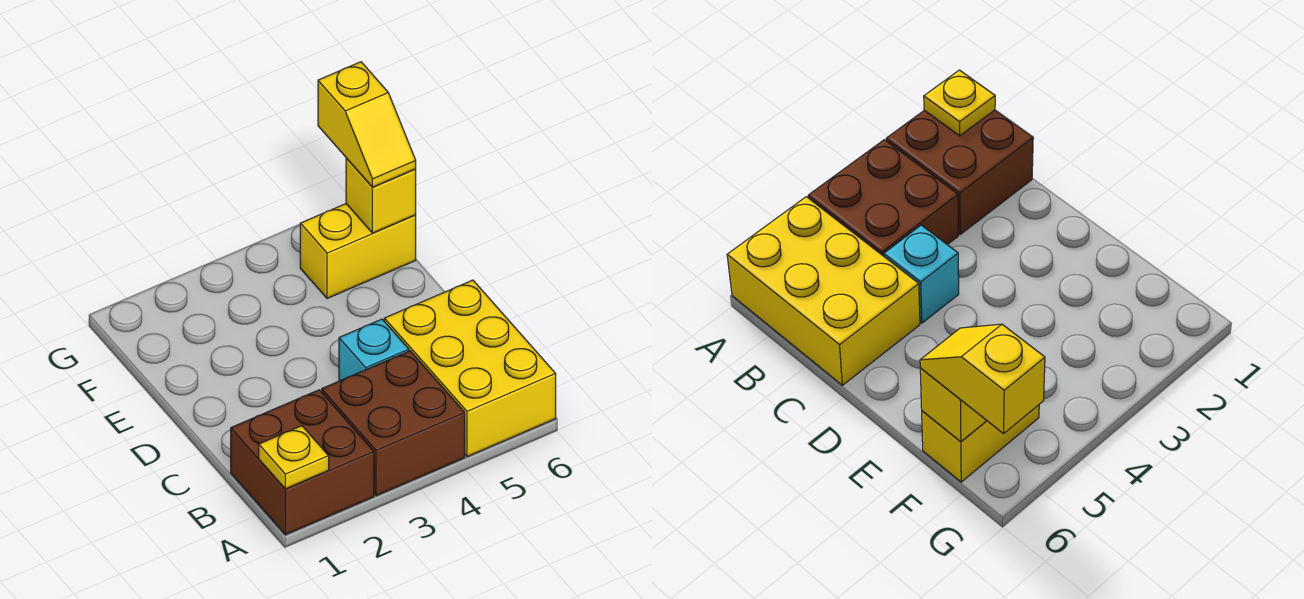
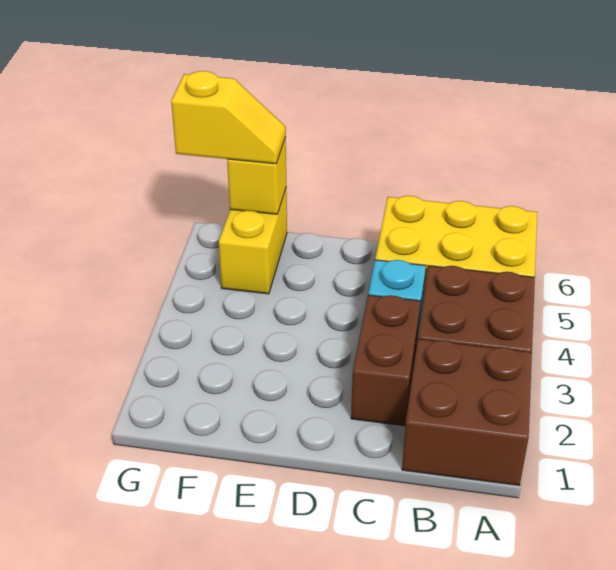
yellow plate A1 level 2 -> none
none -> brown brick C2:C3 level 1

